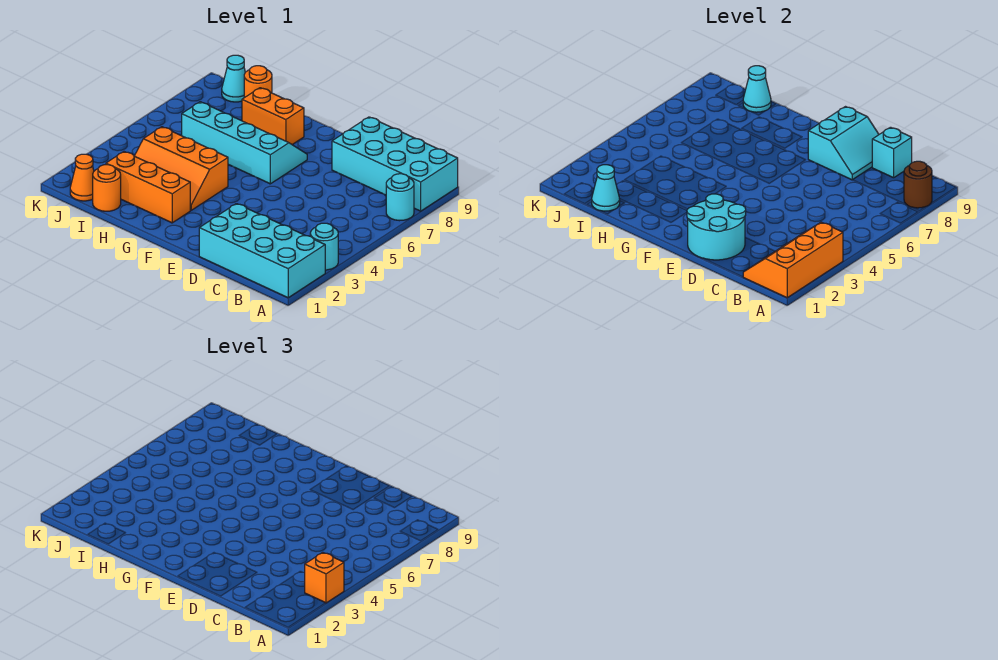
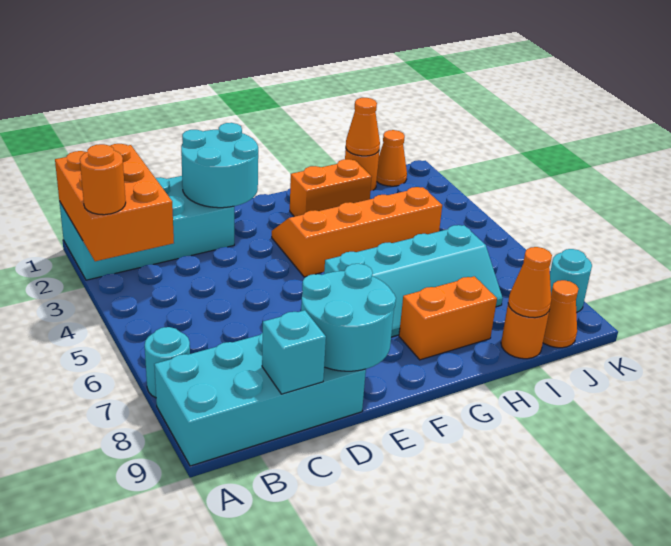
orange slope A1:B3 level 2 top A -> orange brick A1:B3 level 2
cyan round brick A3 level 1 -> cyan round brick K8 level 1
orange brick A3 level 3 -> orange round brick A3 level 3
brown round brick A8 level 2 -> none
cyan slope D8:E9 level 2 top E -> cyan round brick D8:E9 level 2
orange brick G2:I2 level 1 -> orange brick G2:H2 level 1
orange slope G3:I4 level 1 top 4 -> orange slope F3:I4 level 1 top 4
cyan cone I1 level 2 -> orange cone I1 level 2
cyan cone I9 level 2 -> orange cone I9 level 2
cyan cone J9 level 1 -> orange cone J9 level 1

